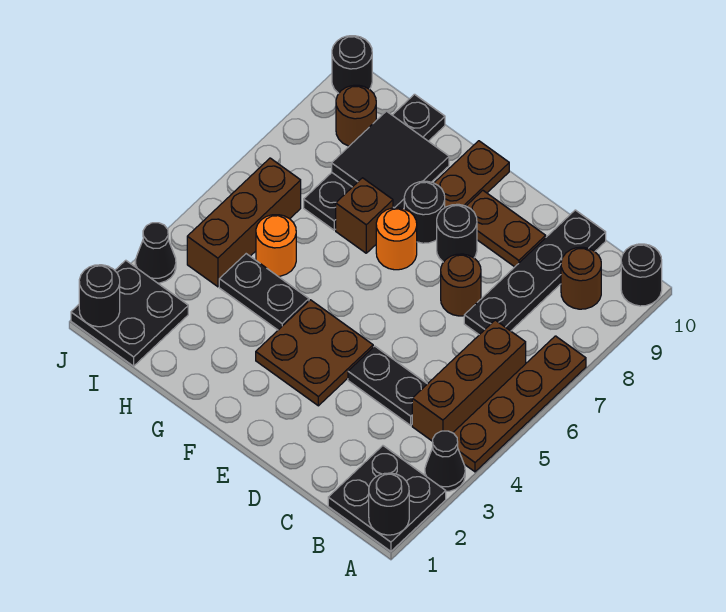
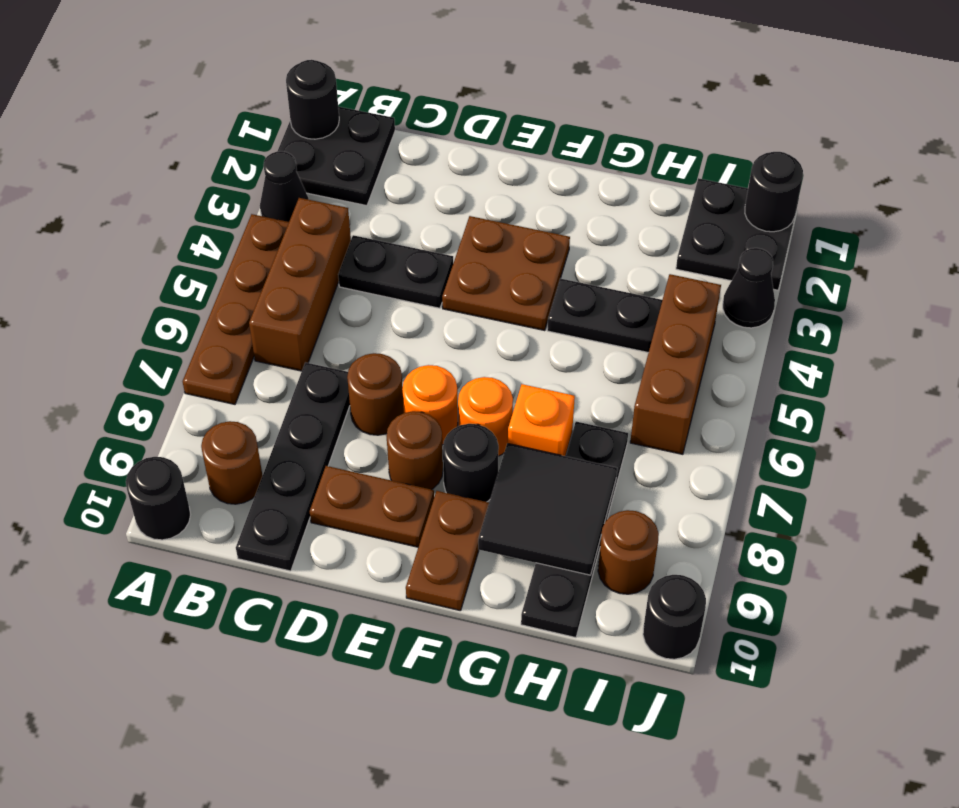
black round brick E8 level 1 -> brown round brick E8 level 1
brown brick G7 level 1 -> orange brick G7 level 1
orange round brick H5 level 1 -> orange round brick E7 level 1

